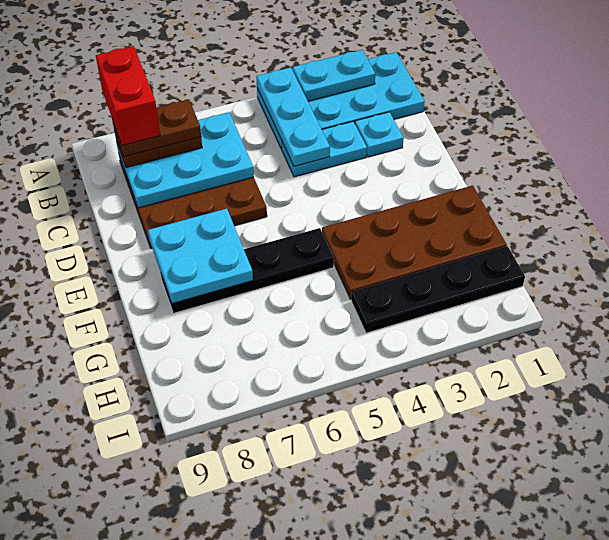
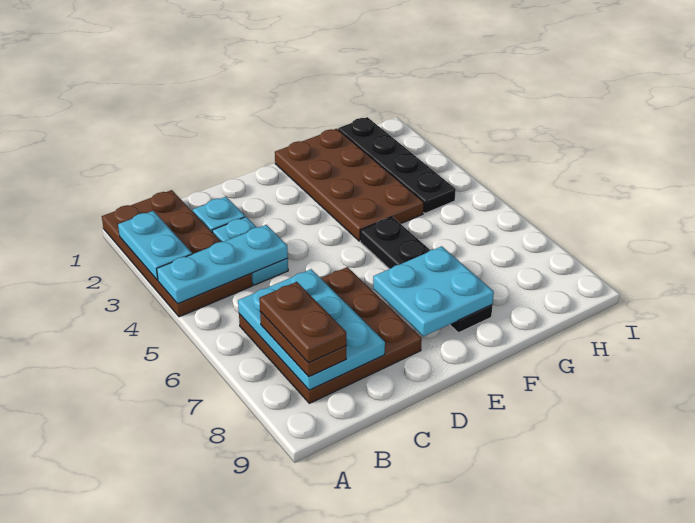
cyan plate A1:B4 level 1 -> brown plate A1:B4 level 1
red brick A8:B8 level 5 -> none

